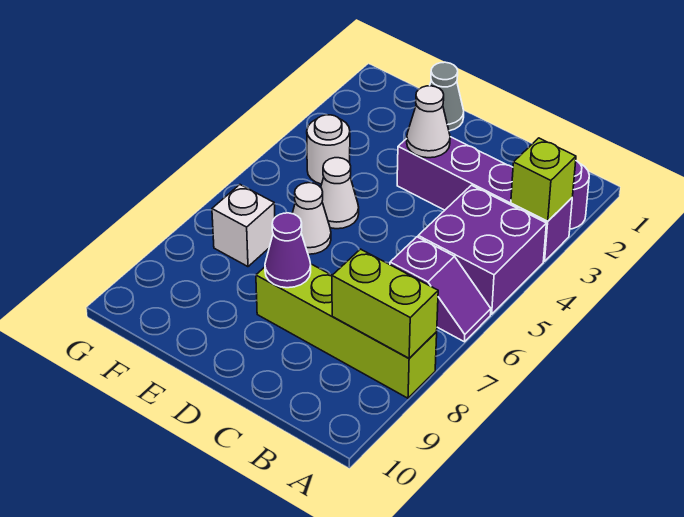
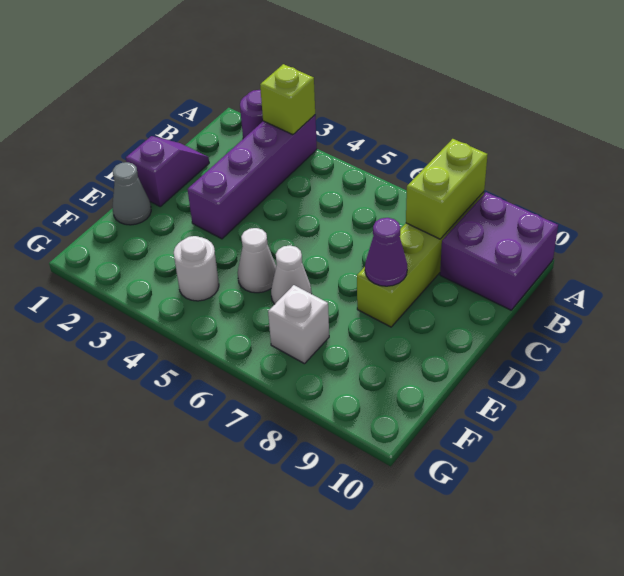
purple brick A4:B5 level 1 -> purple brick A9:B10 level 1
purple slope A6:B6 level 1 top B -> purple slope C1:D1 level 1 top D
white cone D3 level 2 -> none

